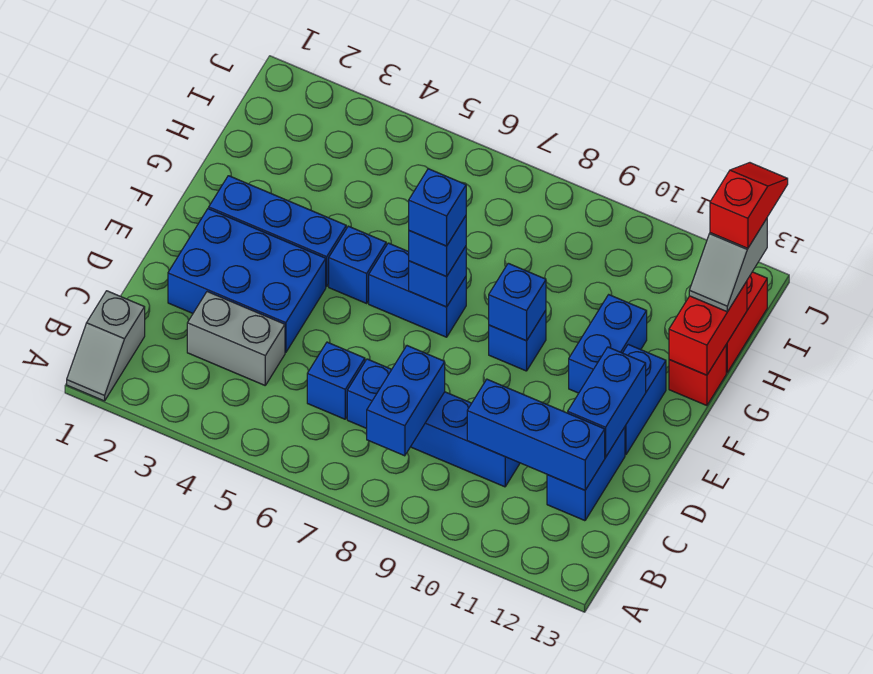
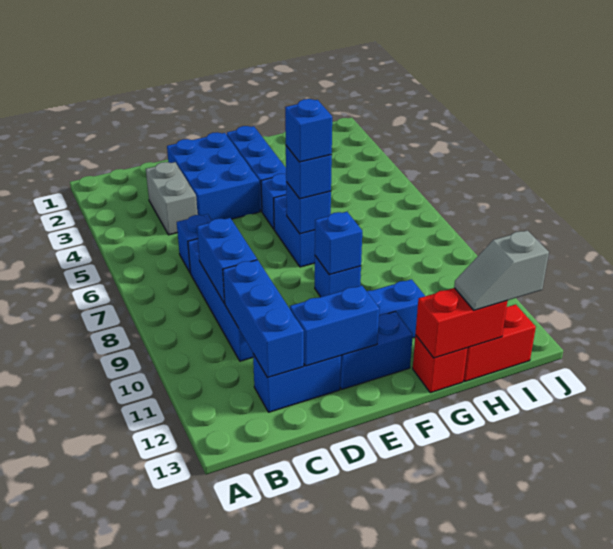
grey slope A1:B1 level 1 top B -> none
blue brick B8:C8 level 2 -> blue brick C8:C9 level 2
red slope I13:J13 level 4 top I -> none

